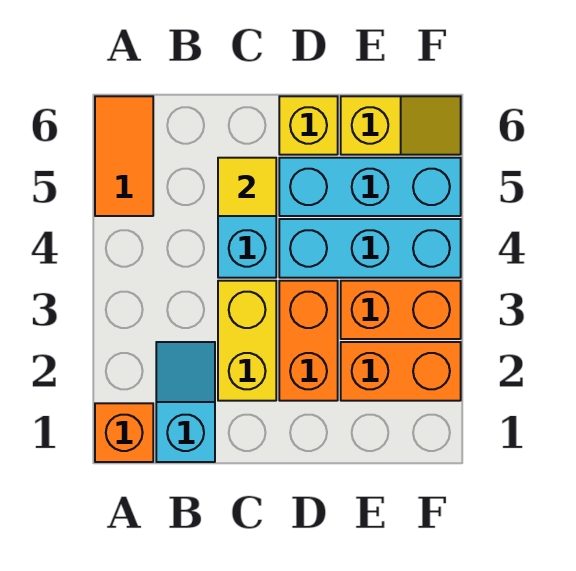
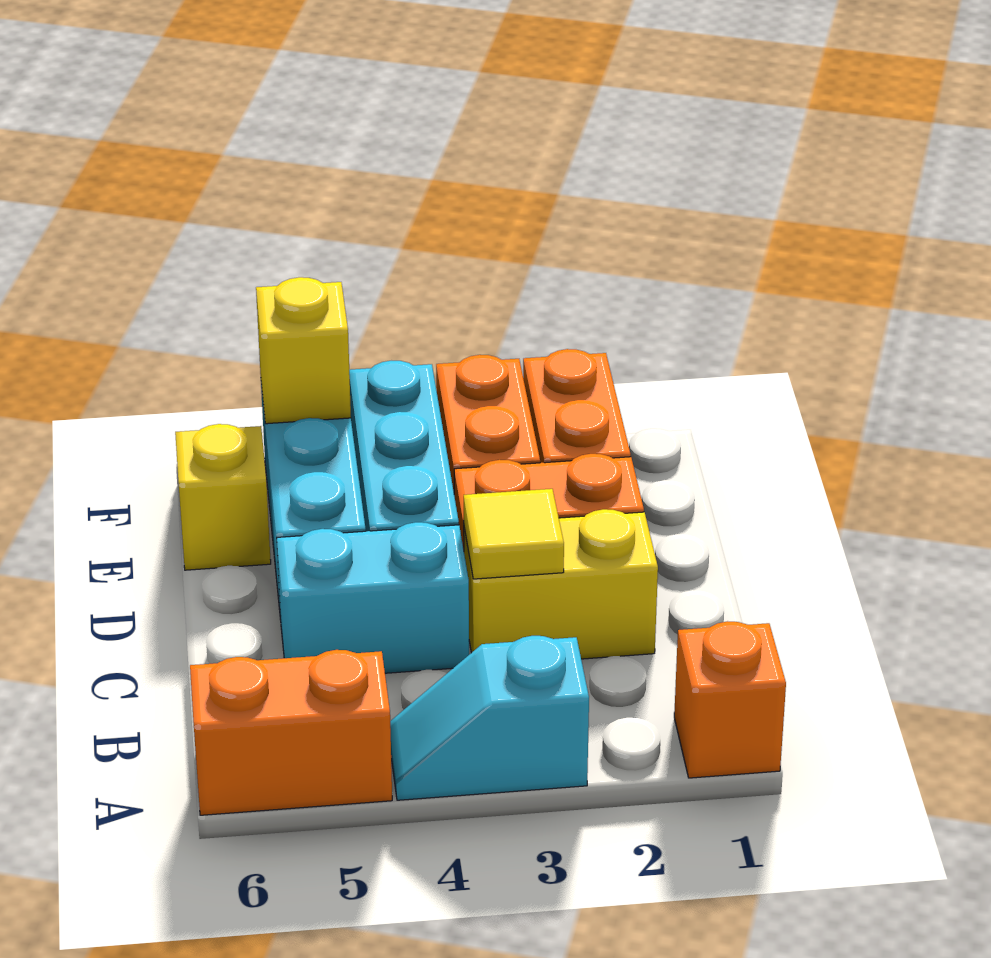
orange tile A5:A6 level 1 -> orange brick A5:A6 level 1
cyan slope B1:B2 level 1 top 1 -> cyan slope A3:A4 level 1 top 3
yellow tile C5 level 2 -> yellow tile C3 level 2
yellow brick D6 level 1 -> yellow brick F5 level 2

